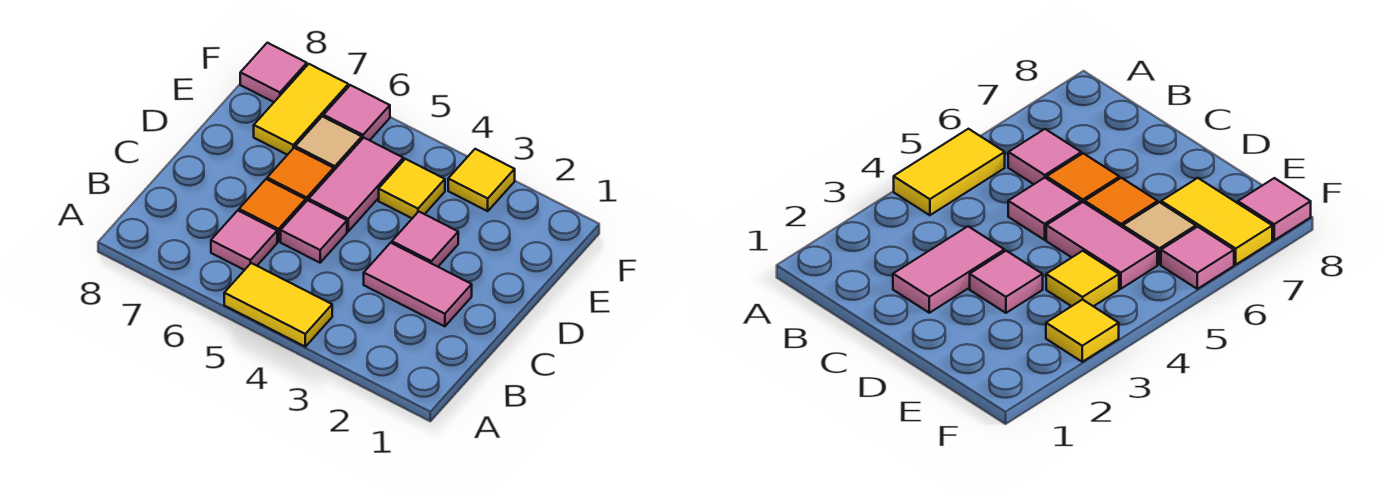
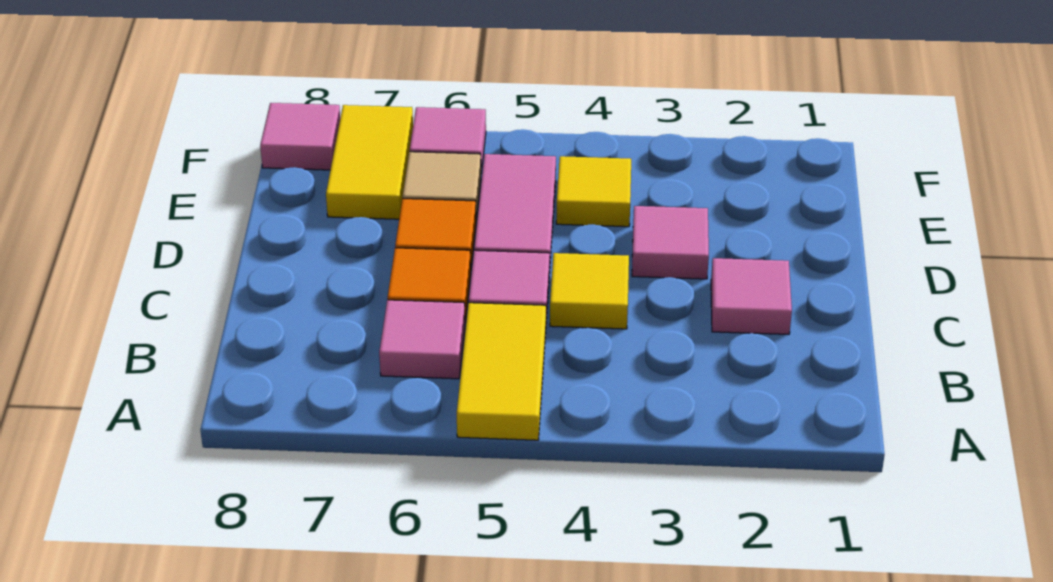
yellow tile A4:A5 level 1 -> yellow tile A5:B5 level 1
pink tile C2:C3 level 1 -> pink tile C2 level 1
yellow tile F3 level 1 -> yellow tile C4 level 1

